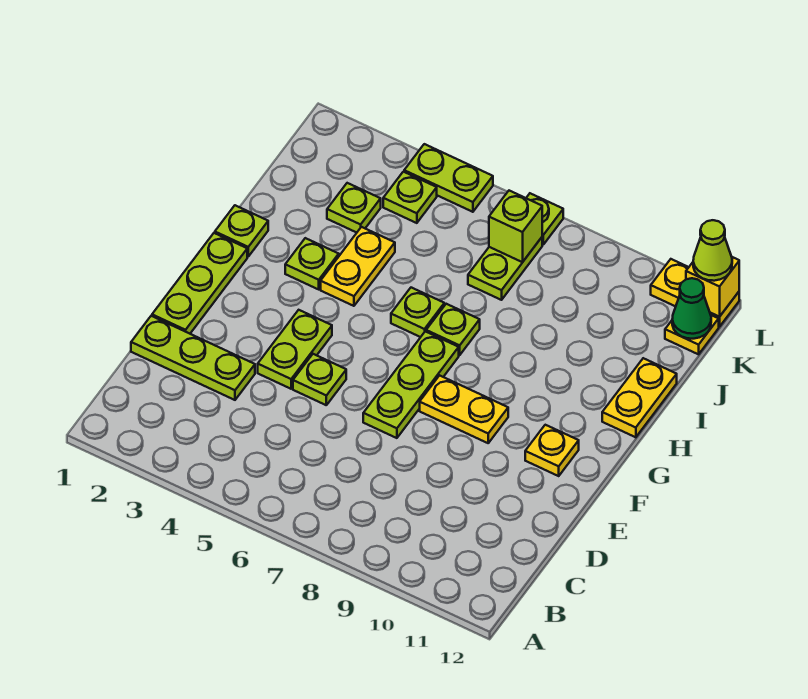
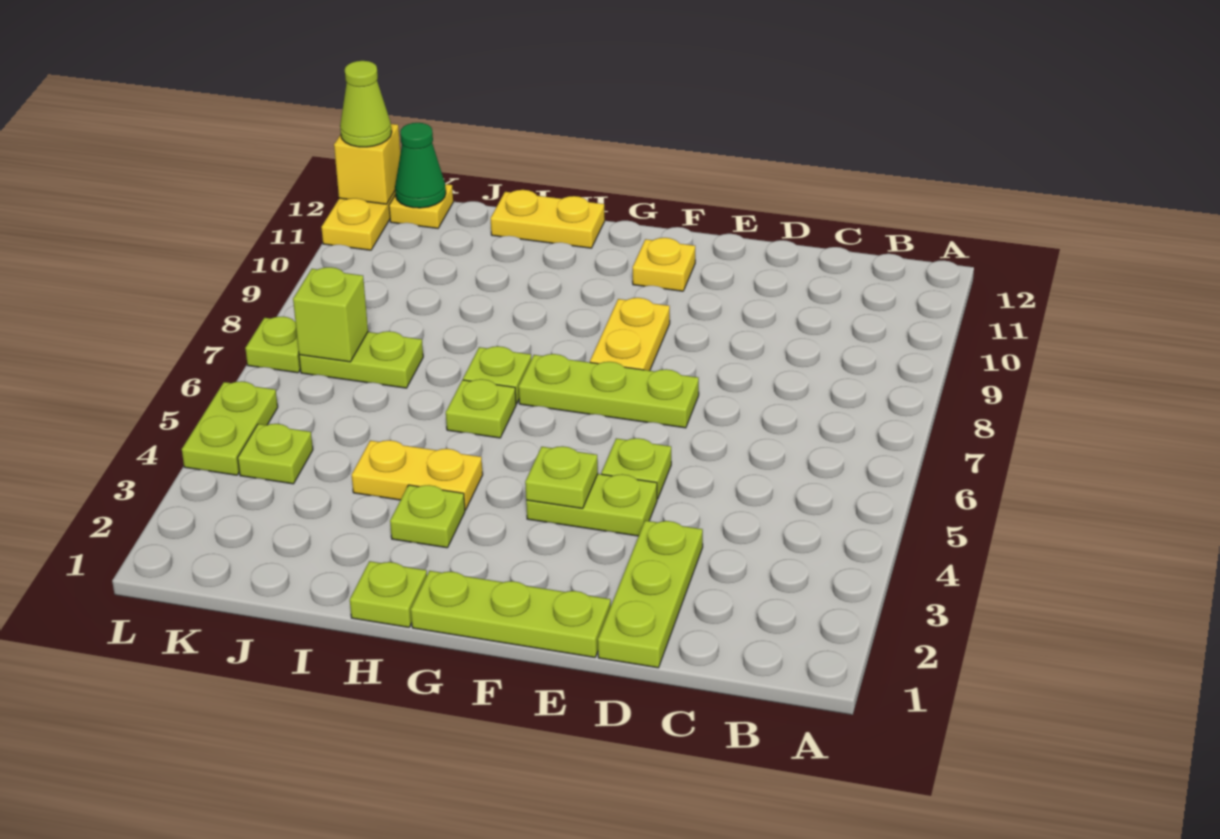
lime plate J3 level 1 -> lime plate F4 level 2

